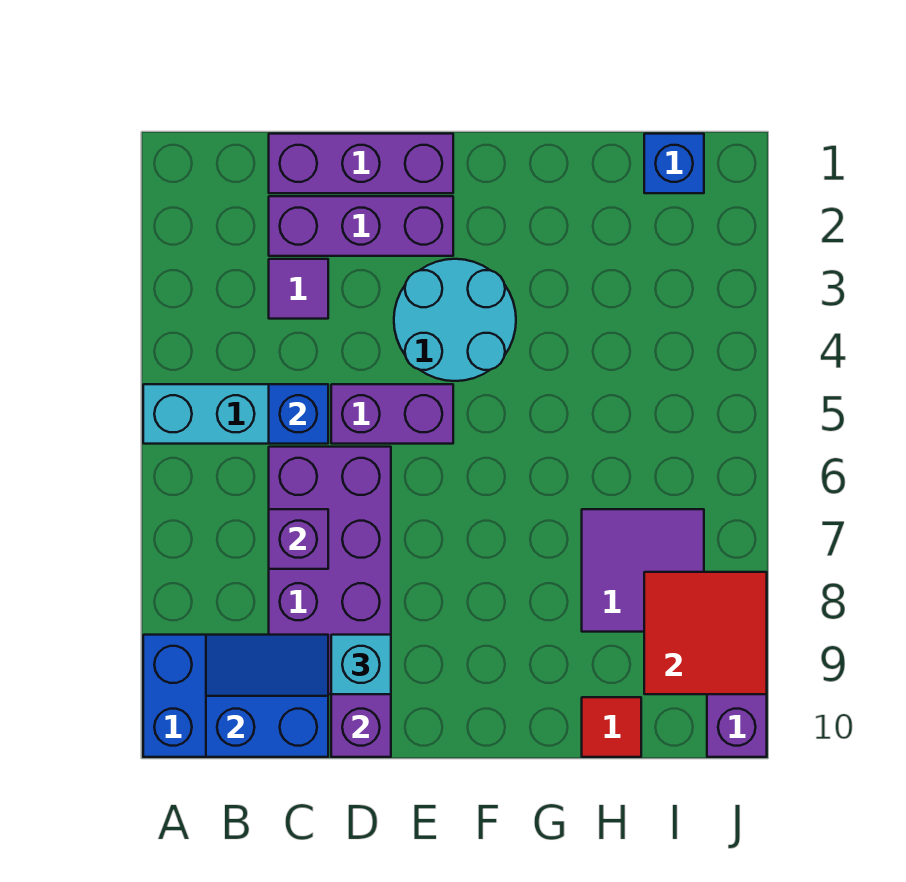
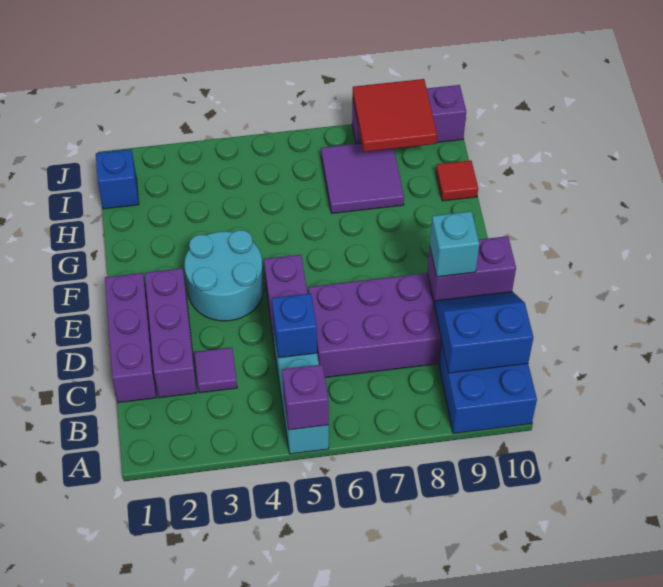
blue slope B9:C10 level 2 top 10 -> blue slope B9:C10 level 2 top B
purple brick C7 level 2 -> purple brick A5 level 2

